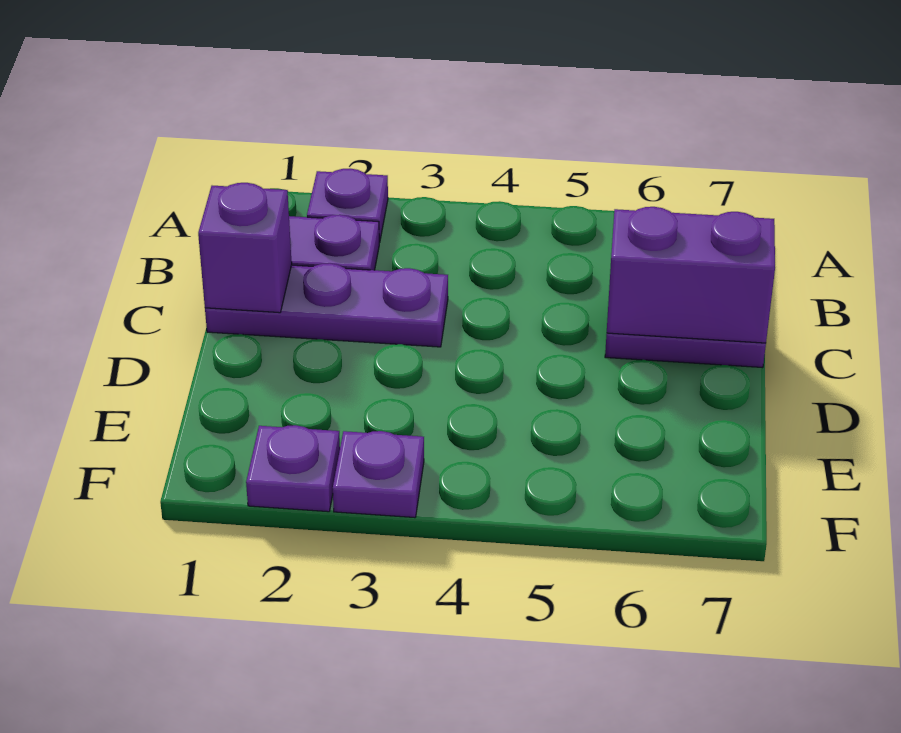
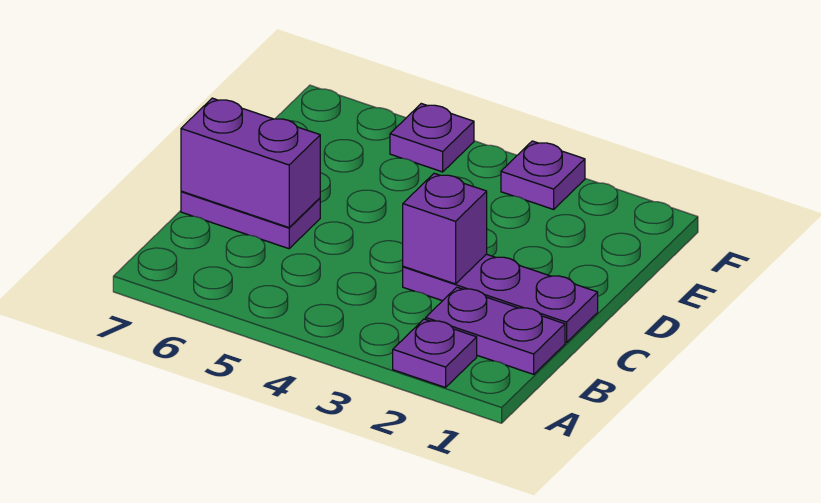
purple brick C1 level 2 -> purple brick C3 level 2
purple plate F2 level 1 -> purple plate F5 level 1

